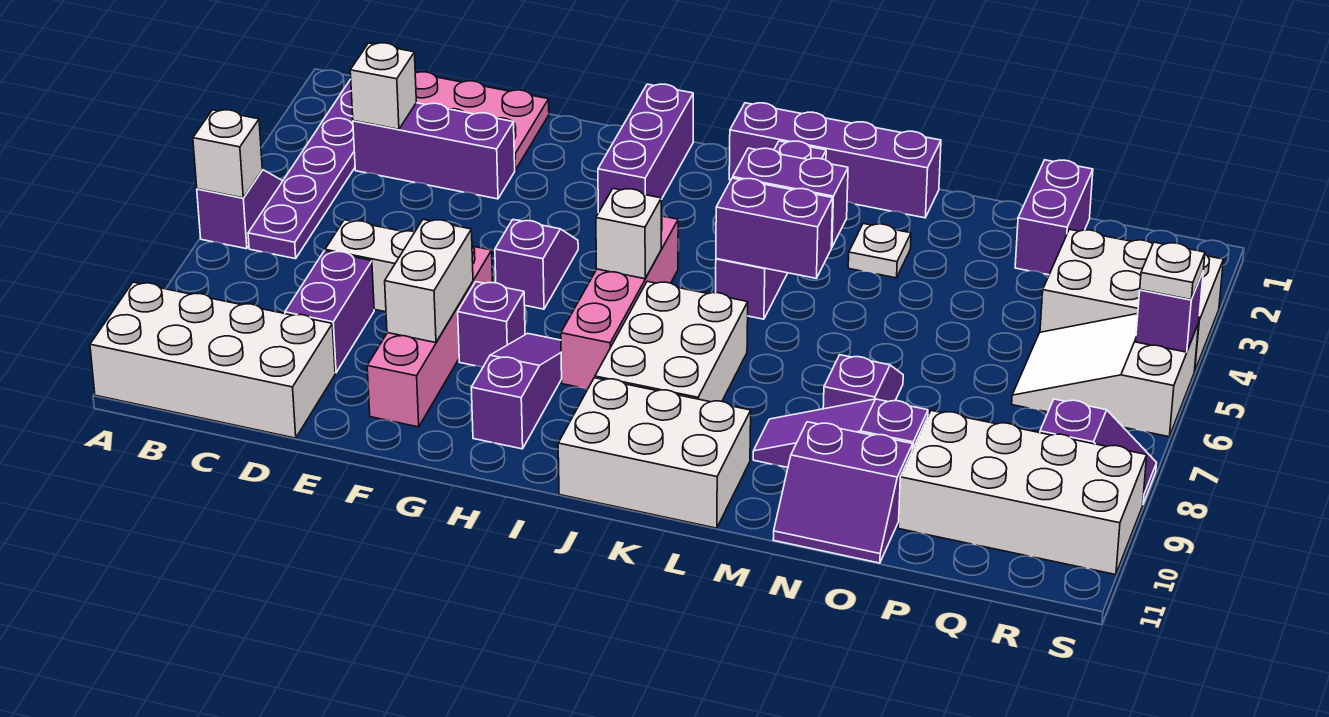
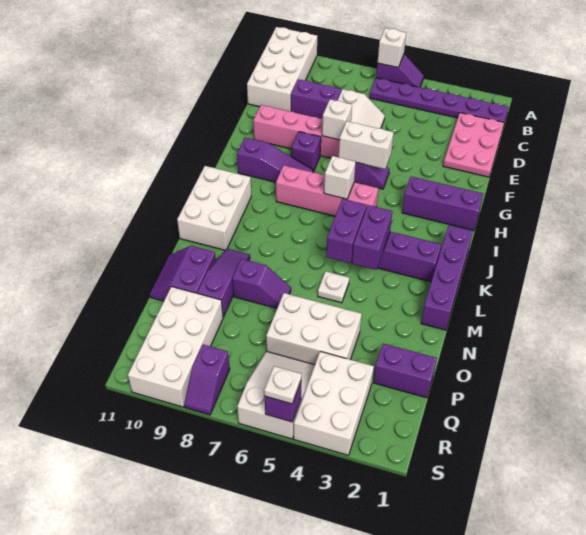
purple brick C3:E3 level 1 -> none
white brick C3 level 2 -> white brick F7 level 2
white brick F8:F9 level 2 -> white brick G5:G6 level 2
white brick J7:K9 level 1 -> white brick O4:P6 level 1
white plate M3 level 1 -> white plate M5 level 1

